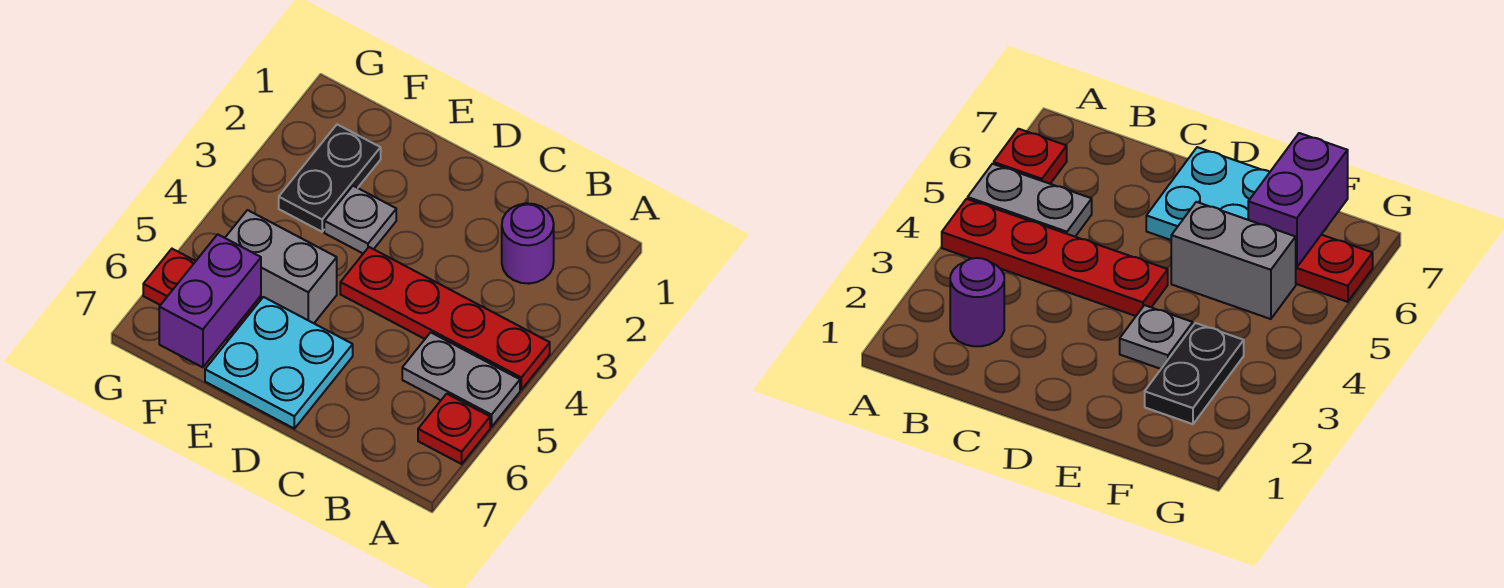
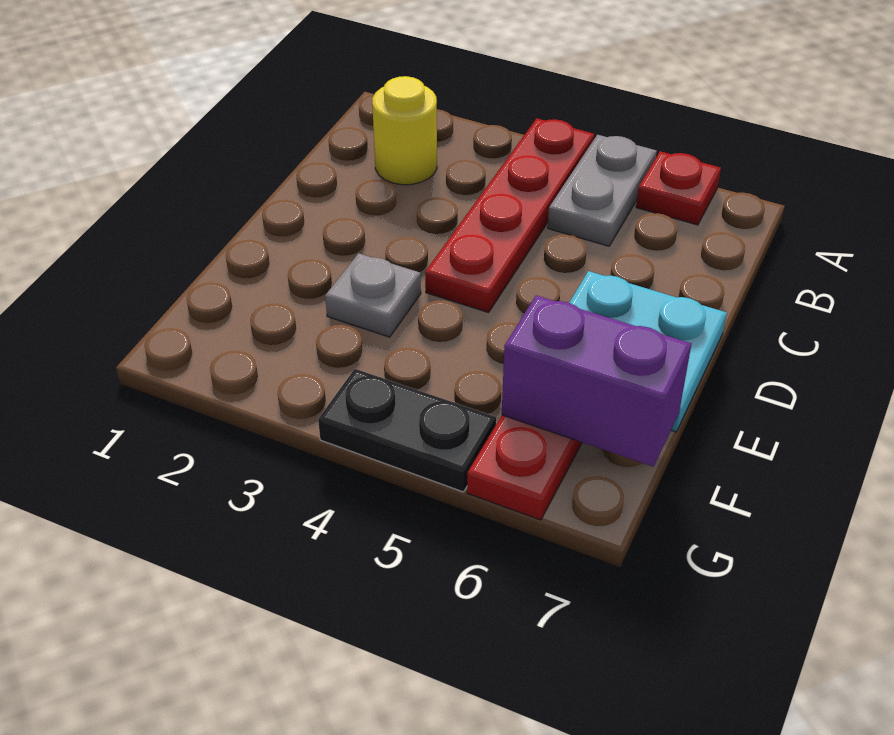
purple round brick B2 level 1 -> yellow round brick B2 level 1
grey brick E5:F5 level 1 -> none
black plate F2:F3 level 1 -> black plate G4:G5 level 1

